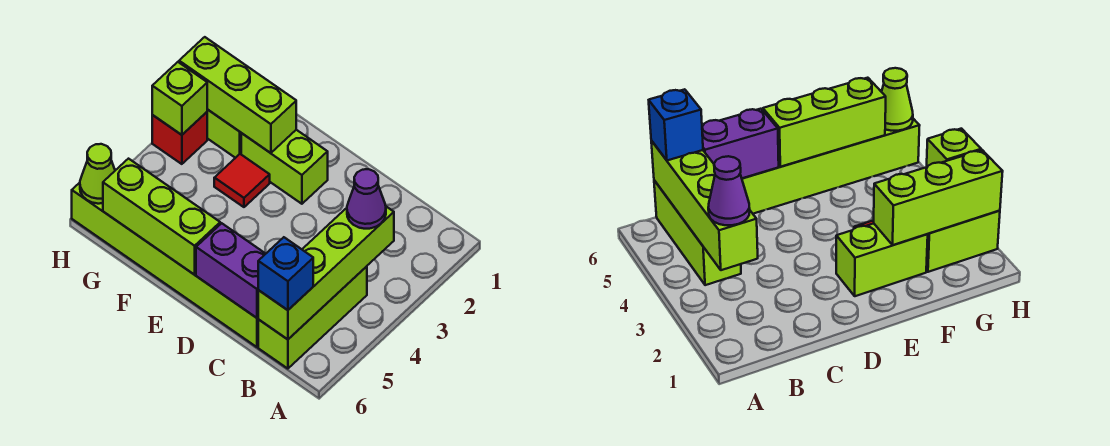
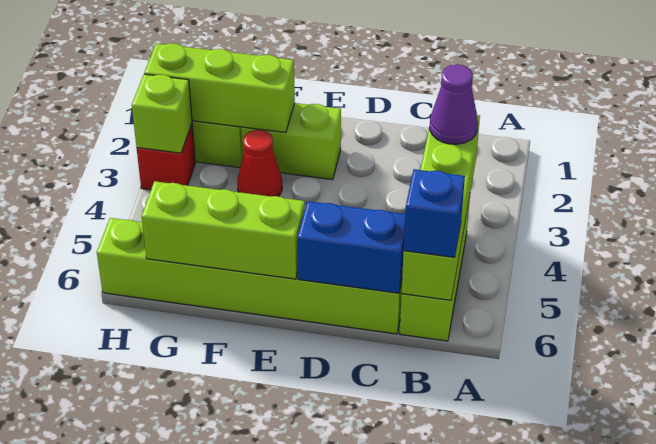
purple brick C6:D6 level 2 -> blue brick C6:D6 level 2
red tile F3 level 1 -> red cone F3 level 1
lime cone H6 level 2 -> none

